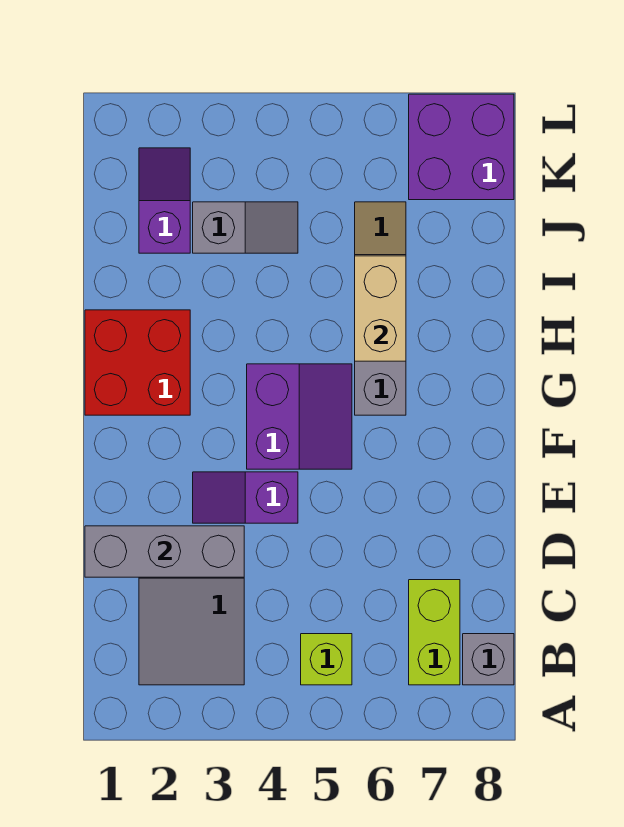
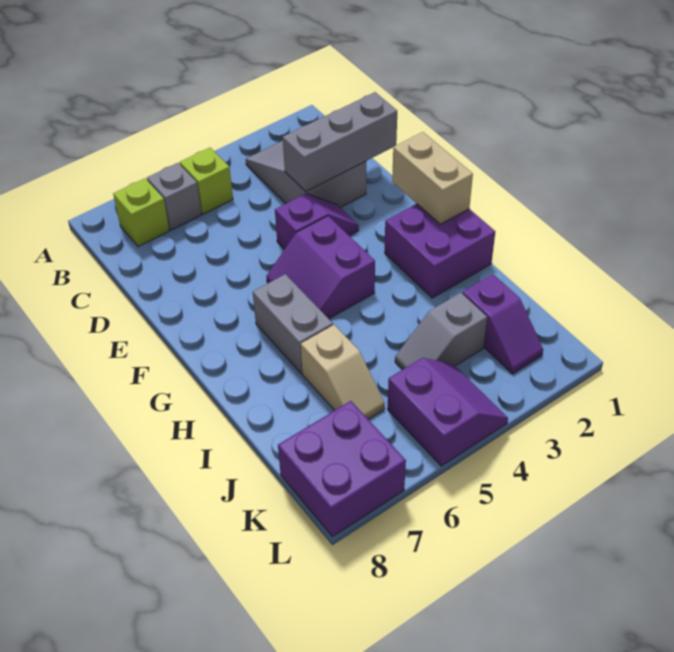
lime brick B7:C7 level 1 -> lime brick B7 level 1
grey brick B8 level 1 -> grey brick B6 level 1
red brick G1:H2 level 1 -> purple brick G1:H2 level 1
tan brick H6:I6 level 2 -> tan brick F1:G1 level 2
none -> purple slope K4:L5 level 1 top 5

